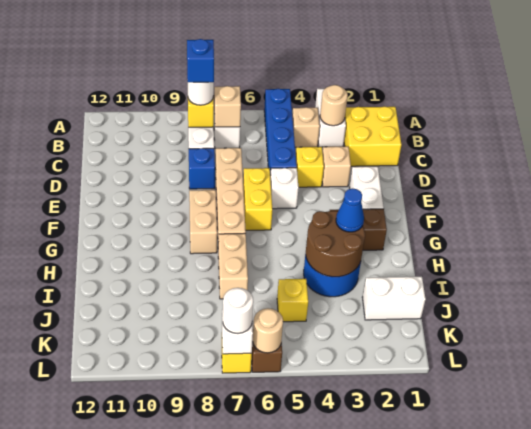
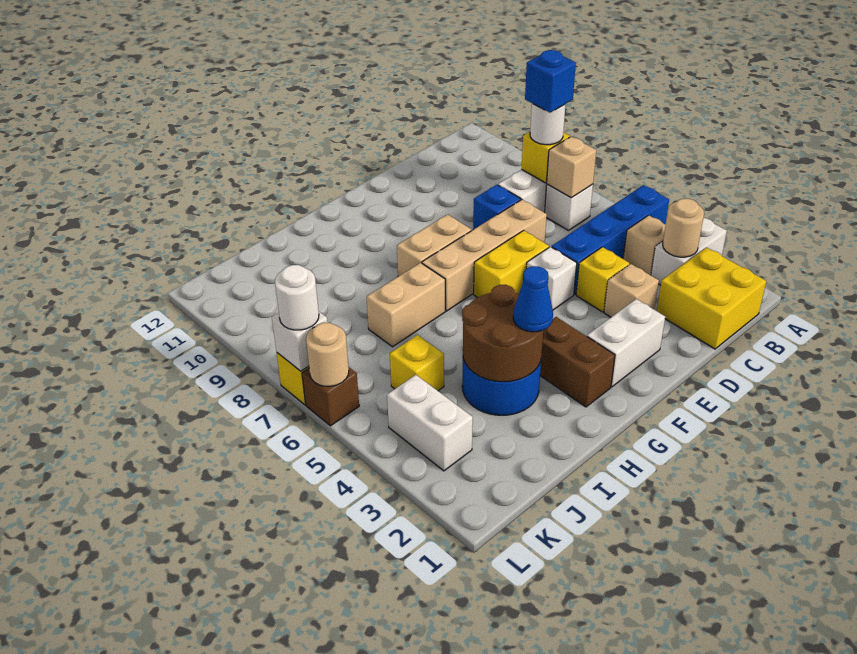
white brick J1:J2 level 1 -> white brick K3:K4 level 1

